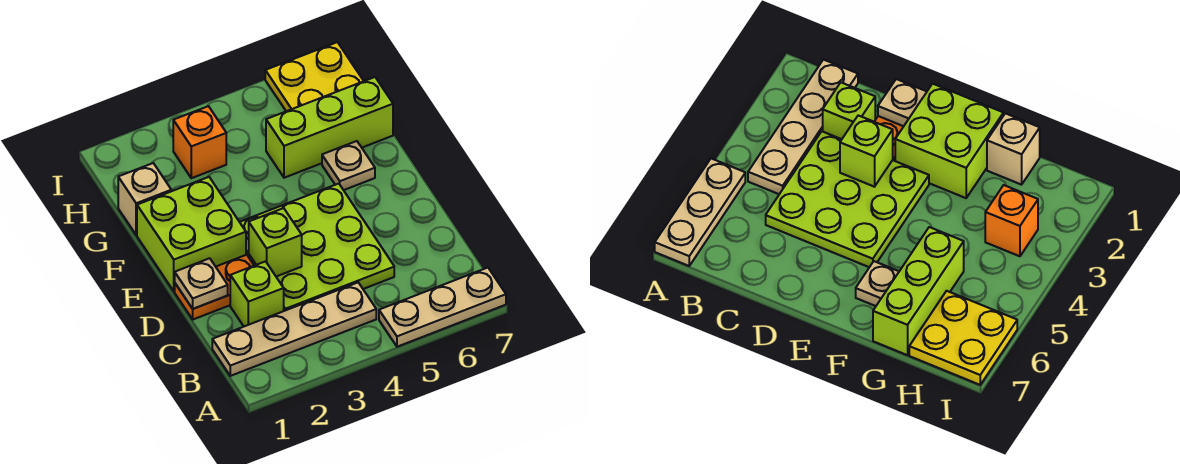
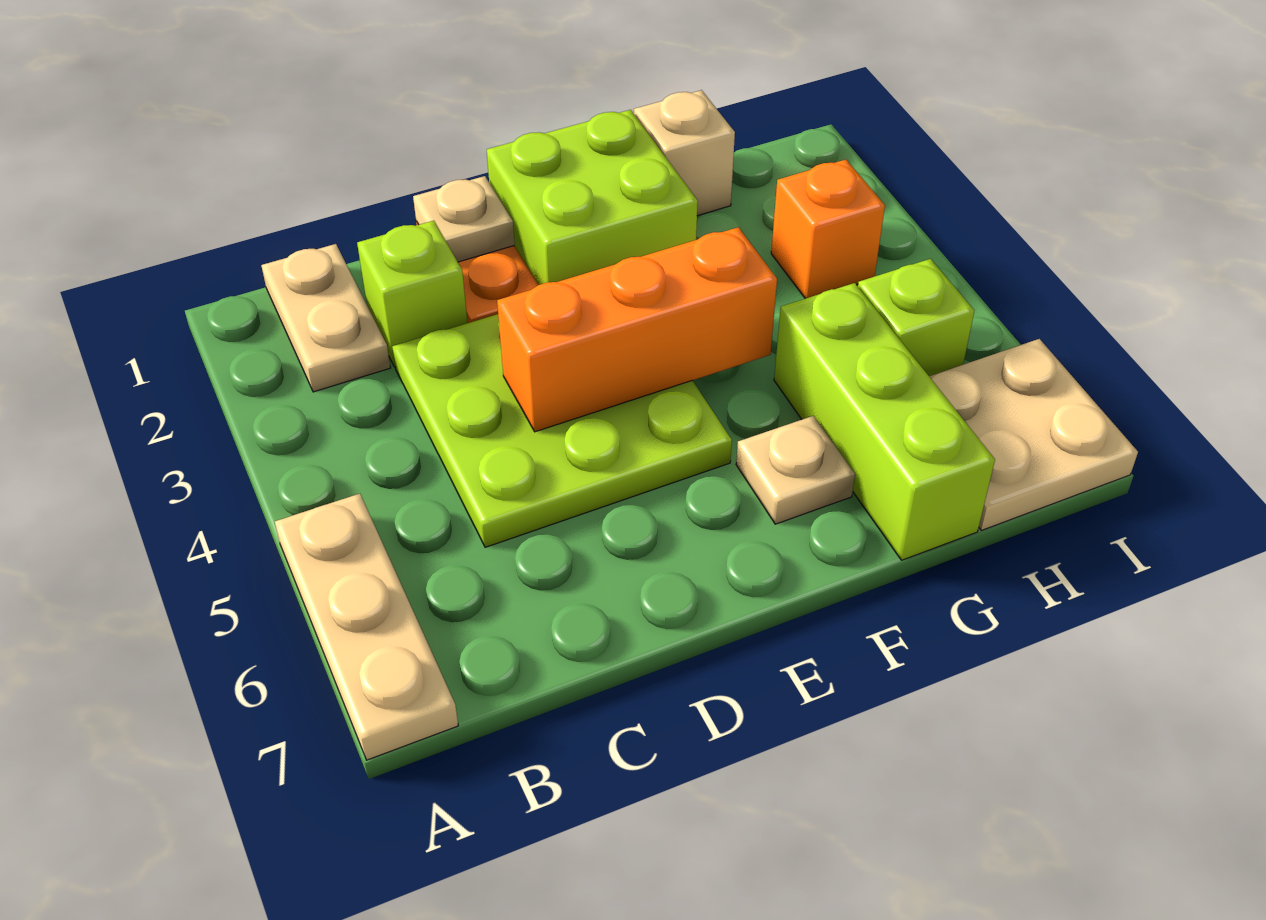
tan plate B1:B4 level 1 -> tan plate B1:B2 level 1
lime brick D3 level 2 -> lime brick H5 level 1
none -> orange brick D4:F4 level 2
yellow plate H6:I7 level 1 -> tan plate H6:I7 level 1

